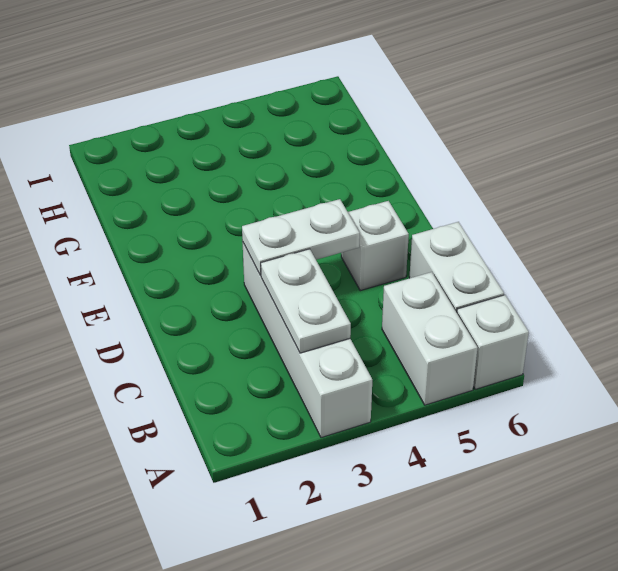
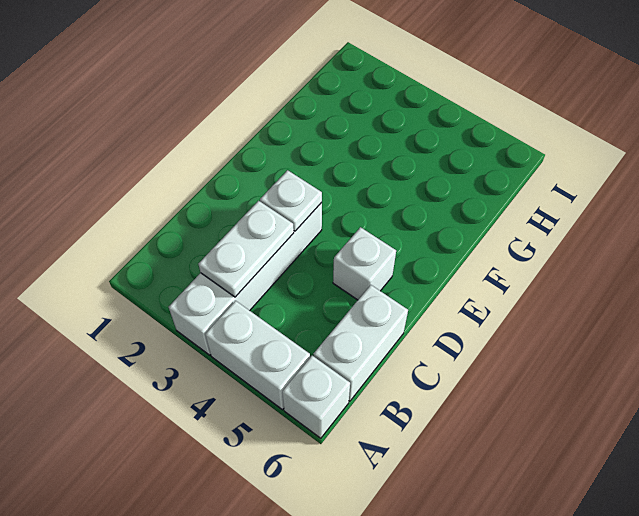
white brick A5:B5 level 1 -> white brick A4:A5 level 1
white plate D3:D4 level 2 -> white plate D3 level 2

